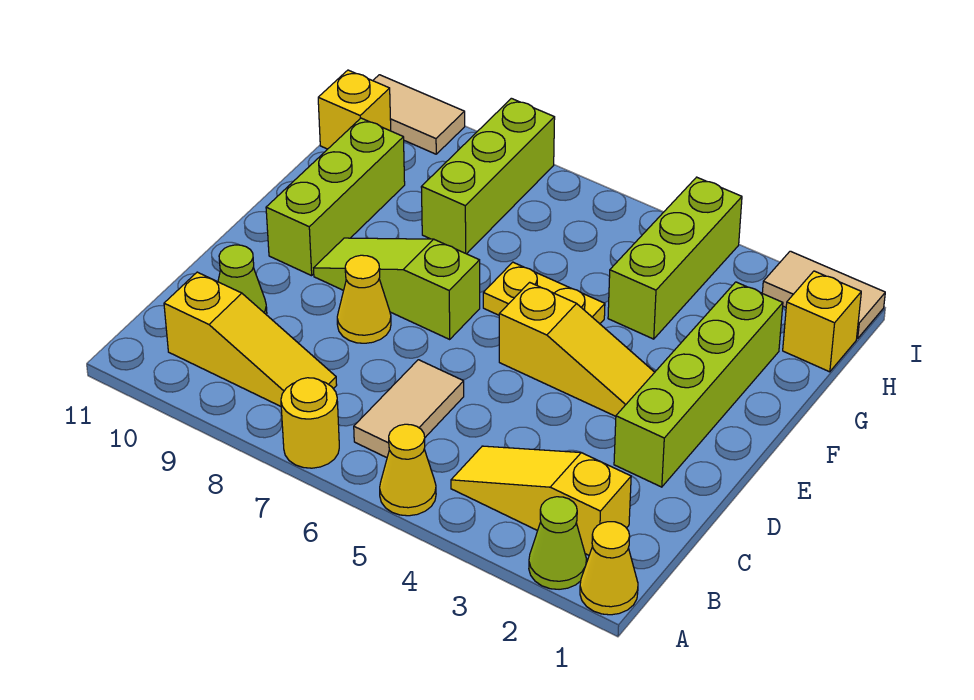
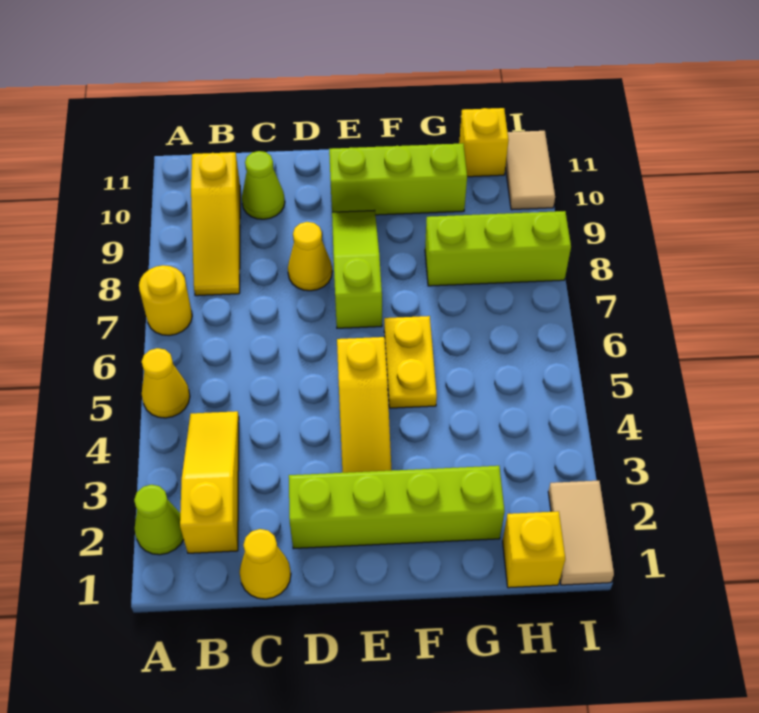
yellow cone A1 level 1 -> yellow cone C1 level 1
tan tile B6:C6 level 1 -> none
lime brick G4:I4 level 1 -> none

